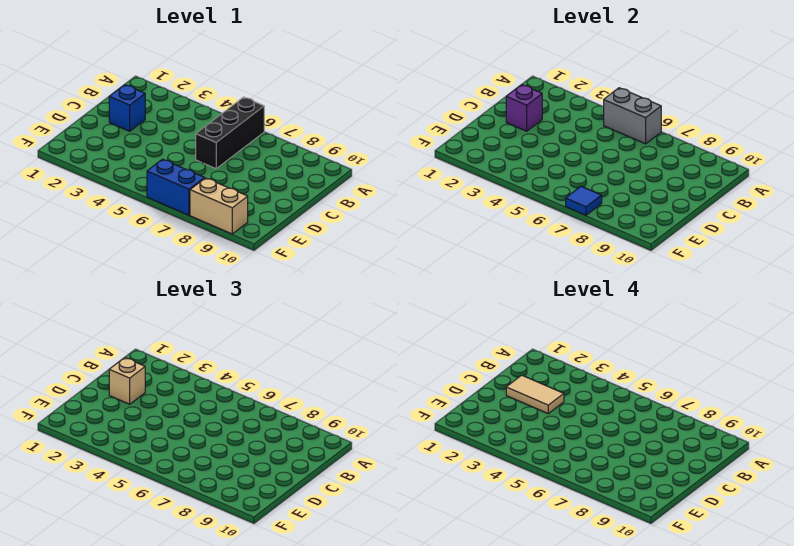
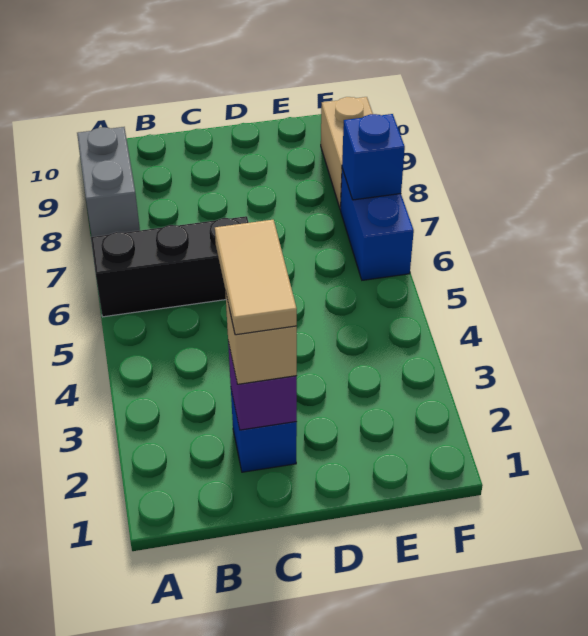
grey brick A5:A6 level 2 -> grey brick A8:A9 level 1
blue tile F7 level 2 -> blue brick F7 level 2

